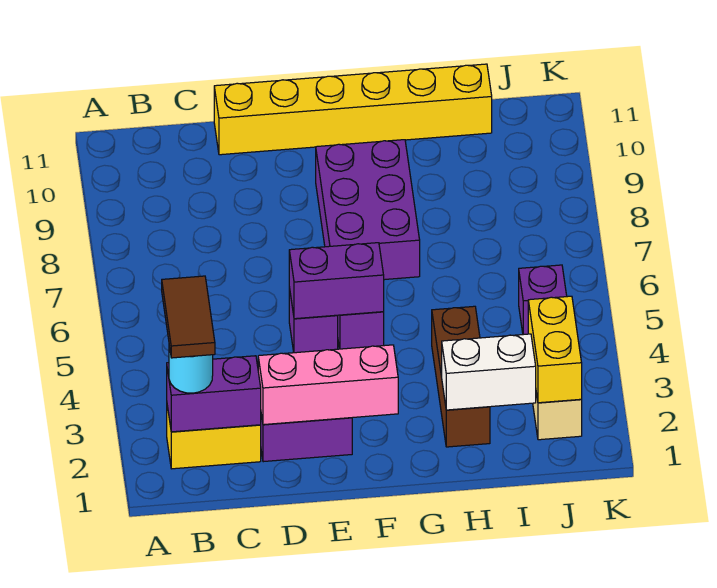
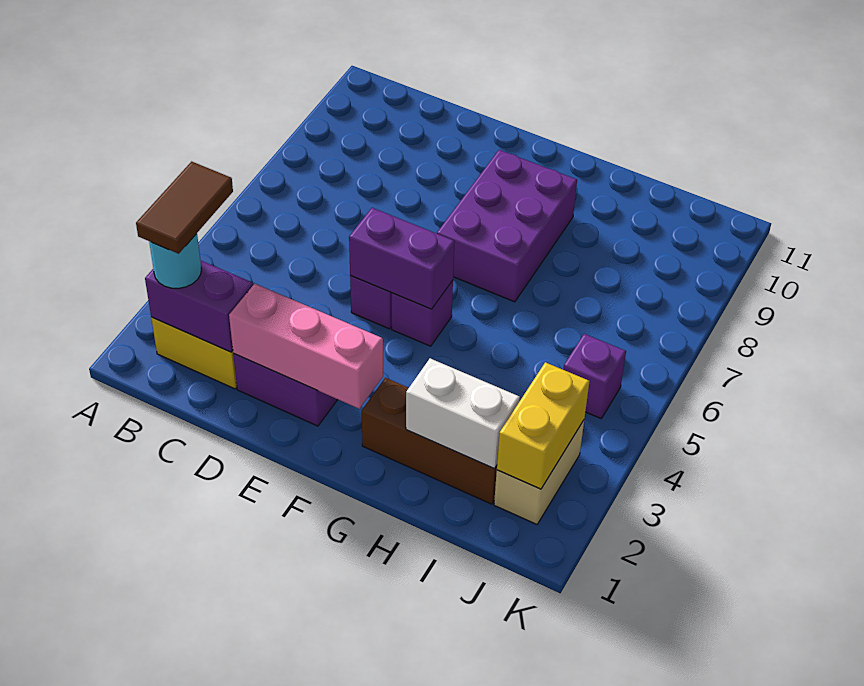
yellow brick D11:I11 level 1 -> none
brown brick H2:H4 level 1 -> brown brick G2:I2 level 1

